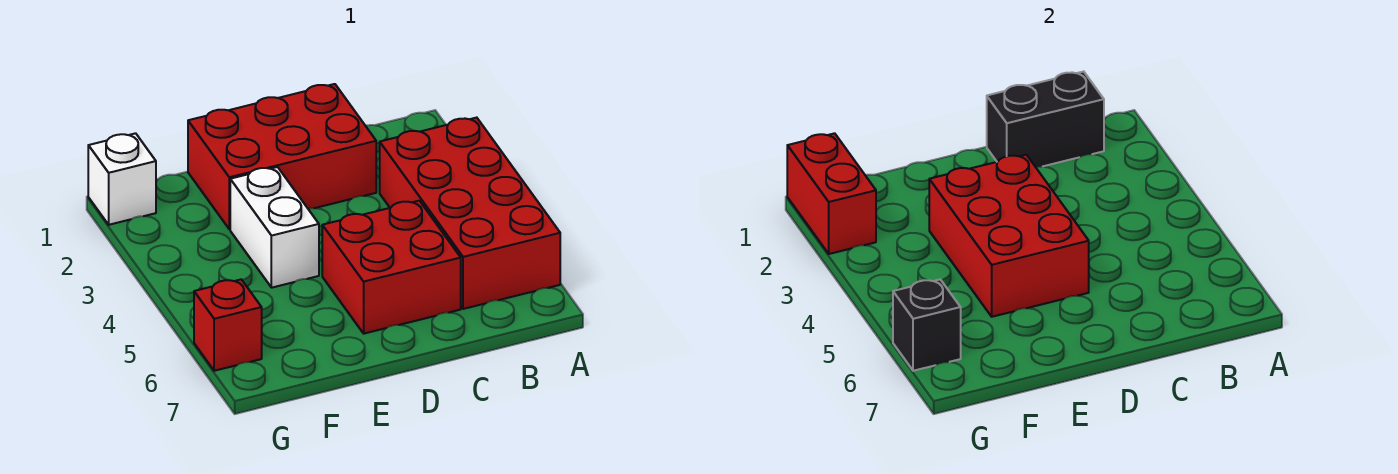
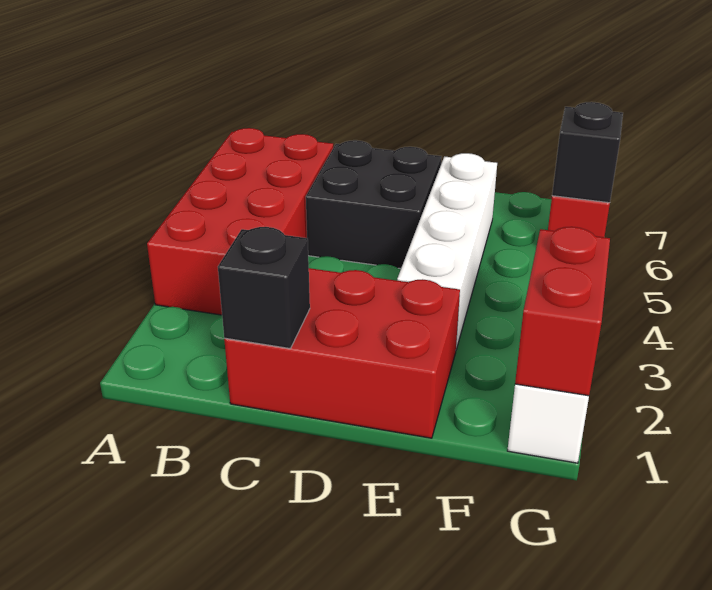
black brick B1:C1 level 2 -> black brick C1 level 2
red brick C5:D6 level 1 -> black brick C5:D6 level 1
red brick D3:E5 level 2 -> none
white brick E3:E4 level 1 -> white brick E3:E6 level 1

